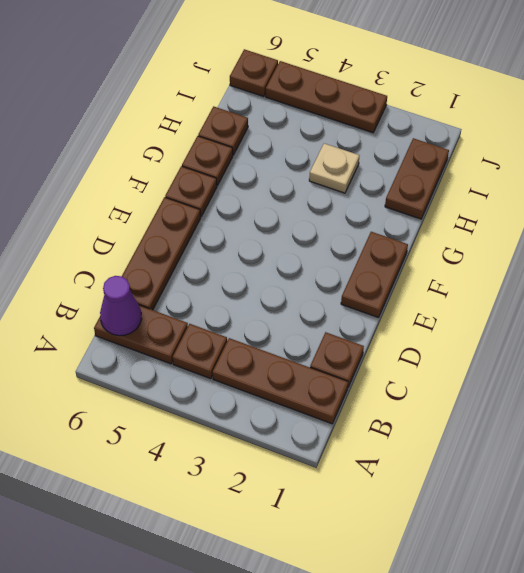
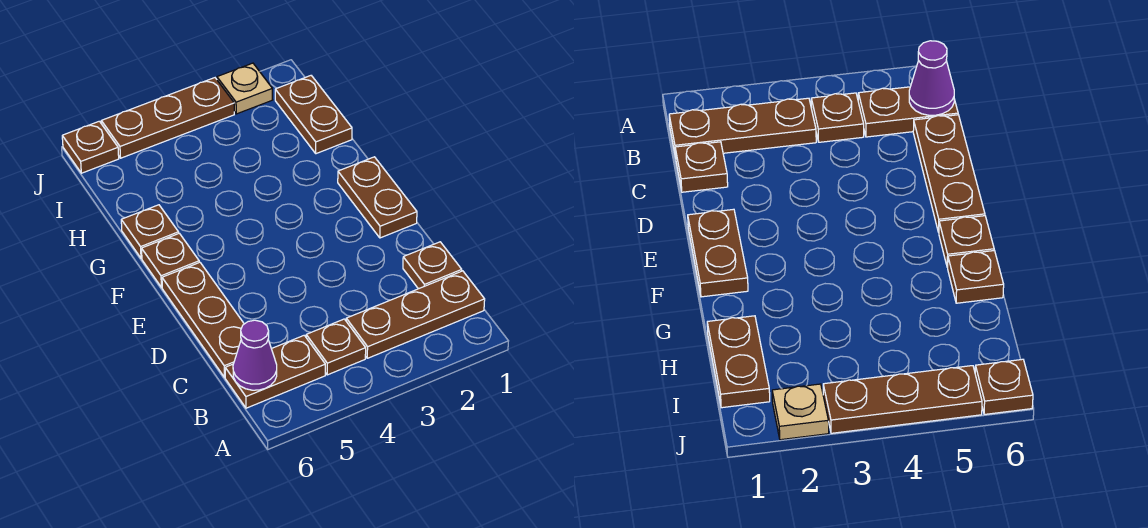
tan plate H3 level 1 -> tan plate J2 level 1
brown plate H6 level 1 -> none

